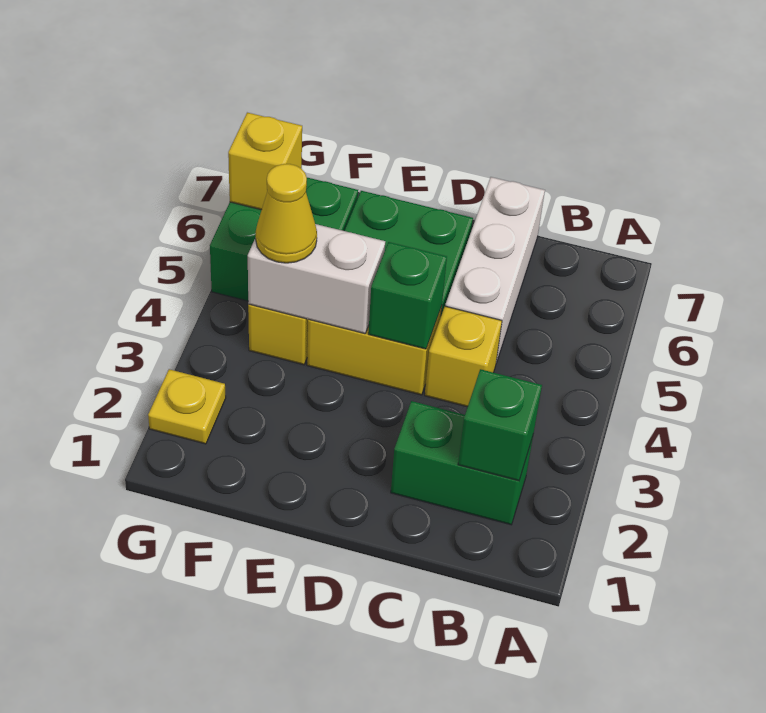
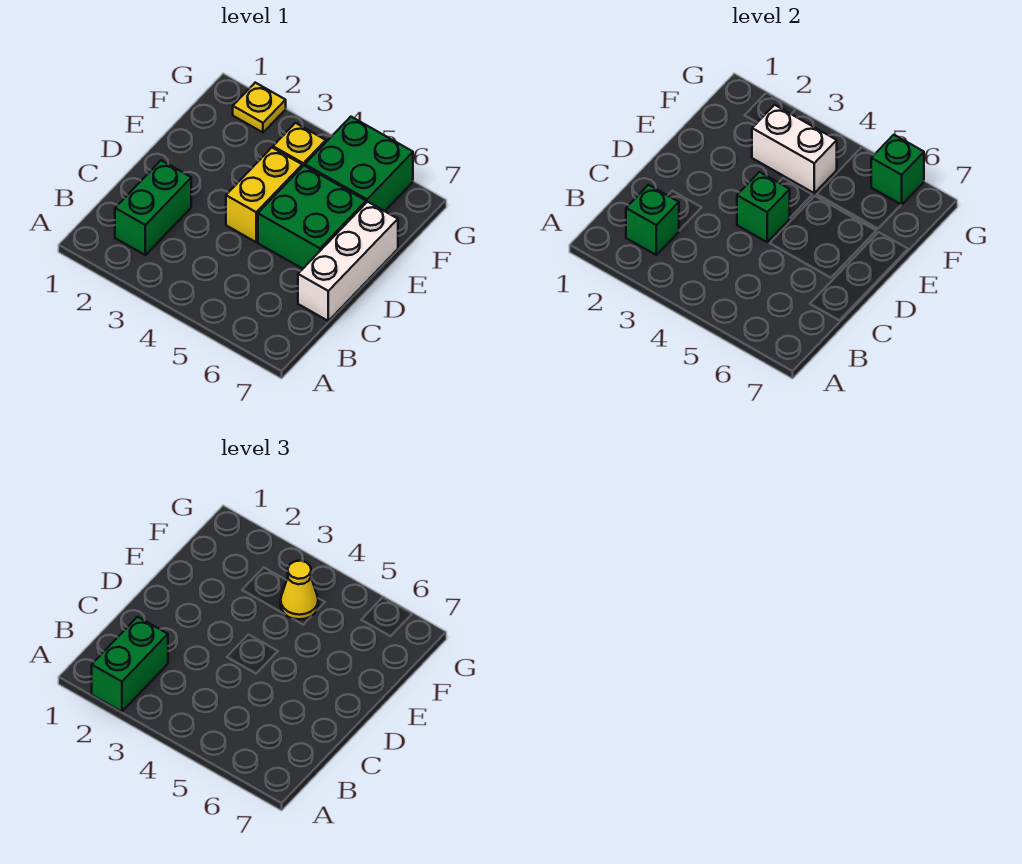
none -> green brick A2:B2 level 3
yellow brick C4 level 1 -> none
white brick C5:C7 level 1 -> white brick C7:E7 level 1
white brick E4:F4 level 2 -> white brick F3:F4 level 2
yellow brick G6 level 2 -> green brick G6 level 2

